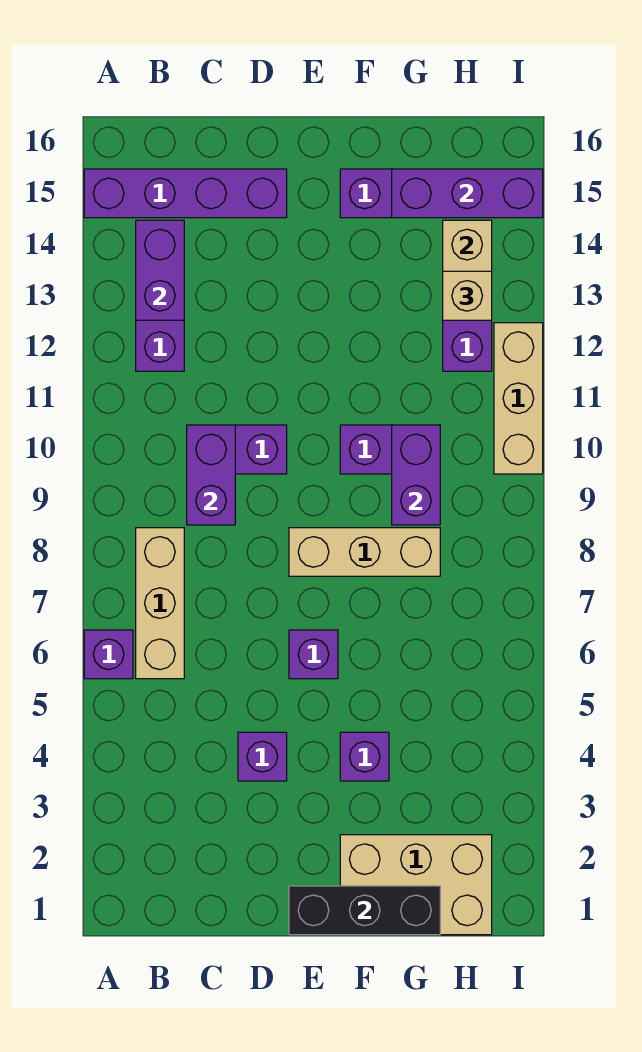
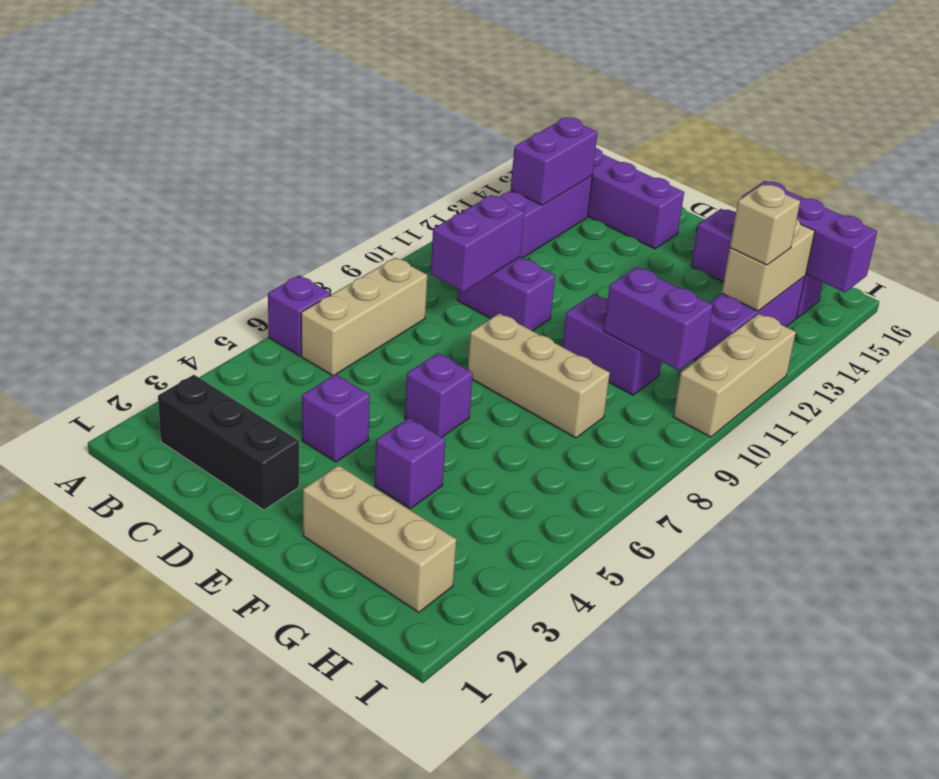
black brick E1:G1 level 2 -> black brick B2:D2 level 1
tan brick F1:H2 level 1 -> tan brick F2:H2 level 1
purple brick G9:G10 level 2 -> purple brick G10:H10 level 2

